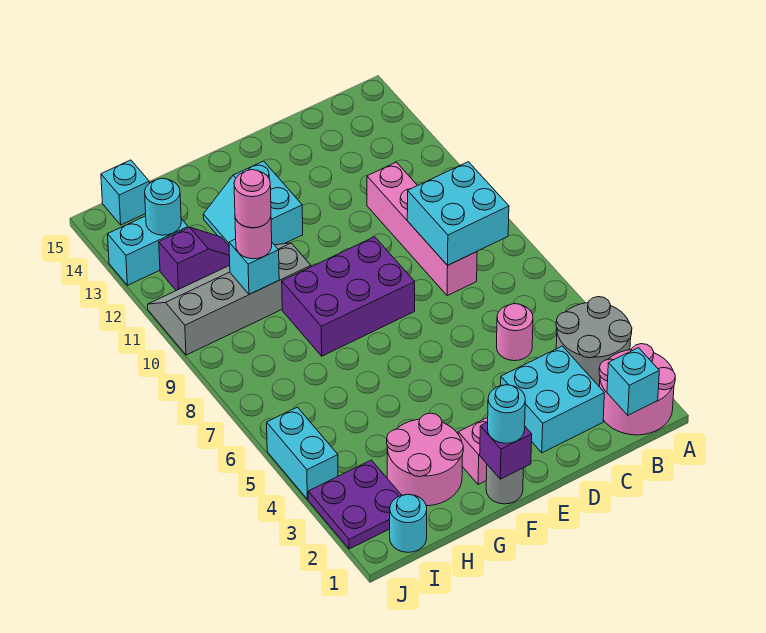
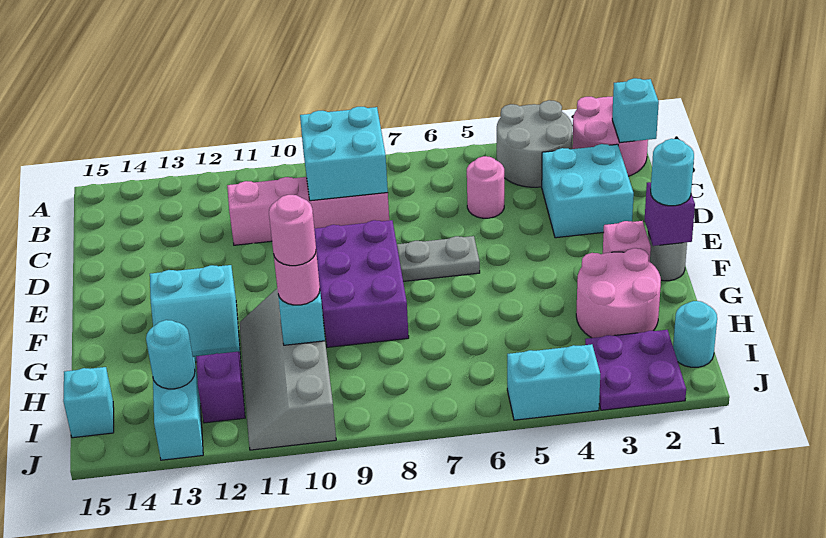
none -> grey plate E6:E7 level 1

